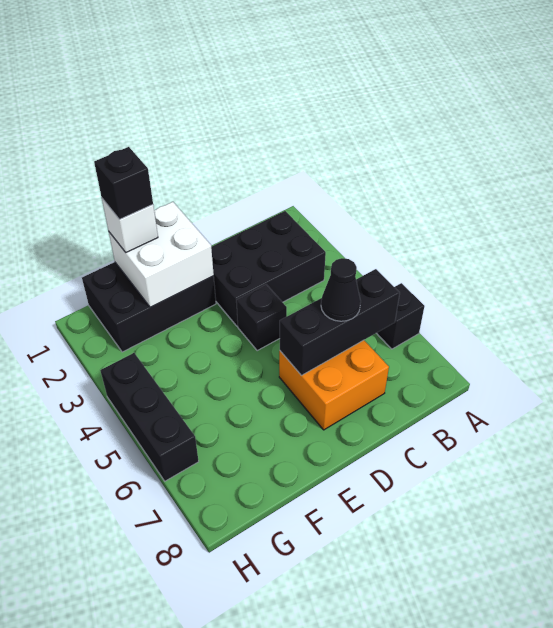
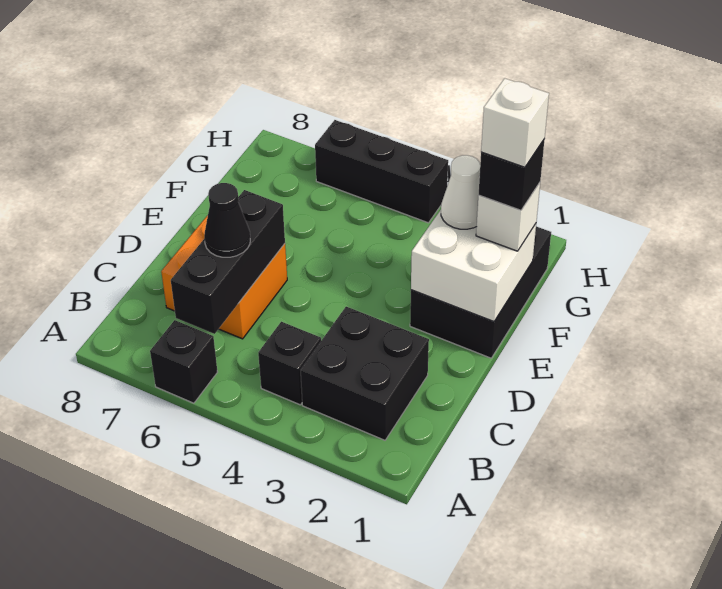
black brick B2:D3 level 1 -> black brick B2:C3 level 1
black brick D4 level 1 -> black brick B4 level 1
none -> white brick F1 level 5
none -> white cone F2 level 3

